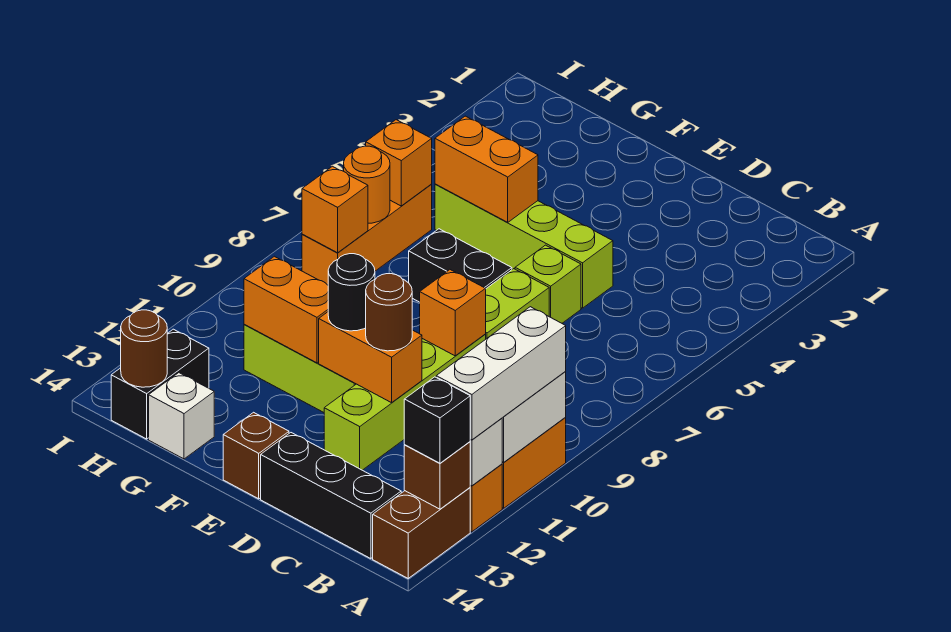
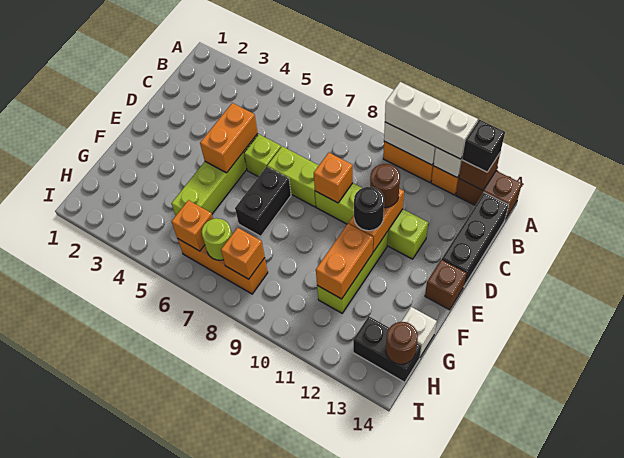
orange brick F5:G5 level 2 -> orange brick D5:E5 level 2
orange round brick H7 level 2 -> lime round brick H7 level 2

